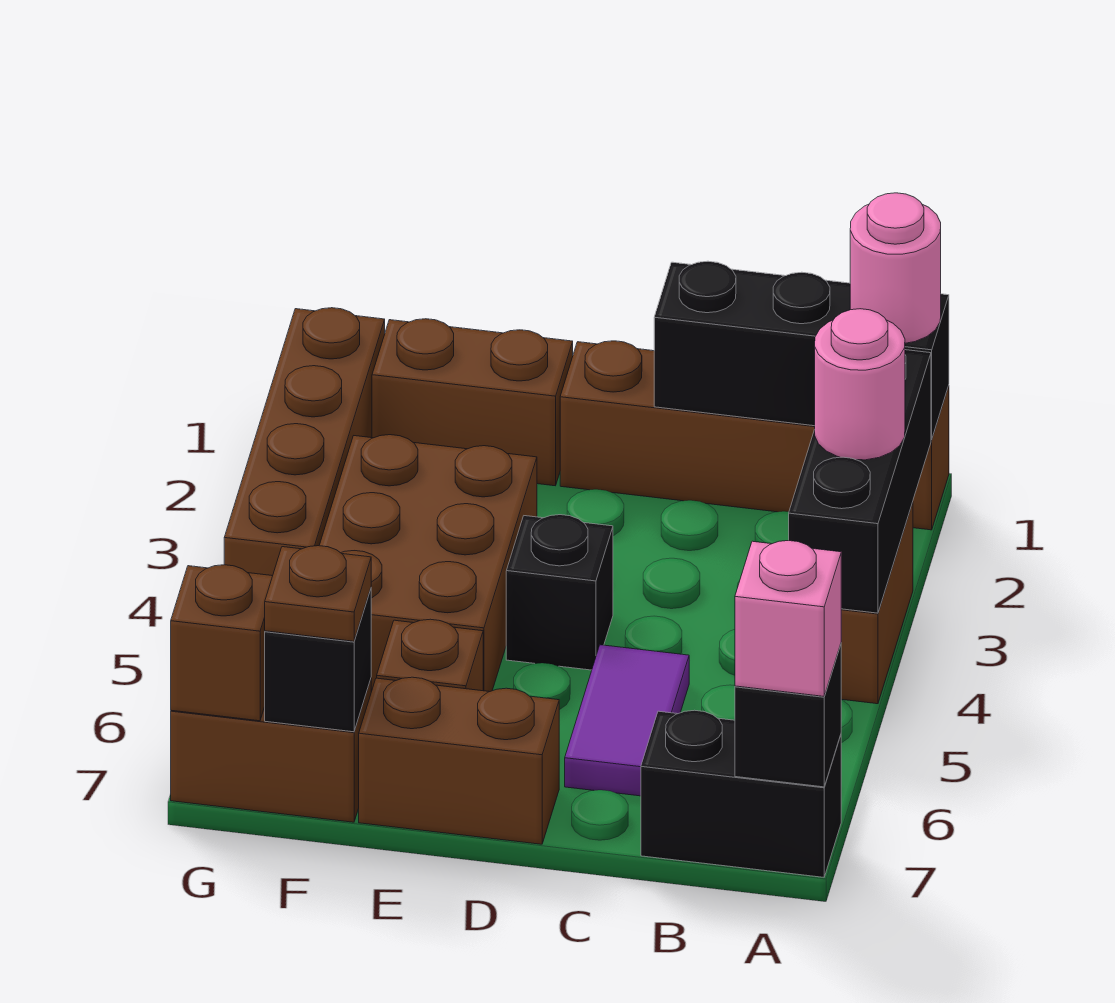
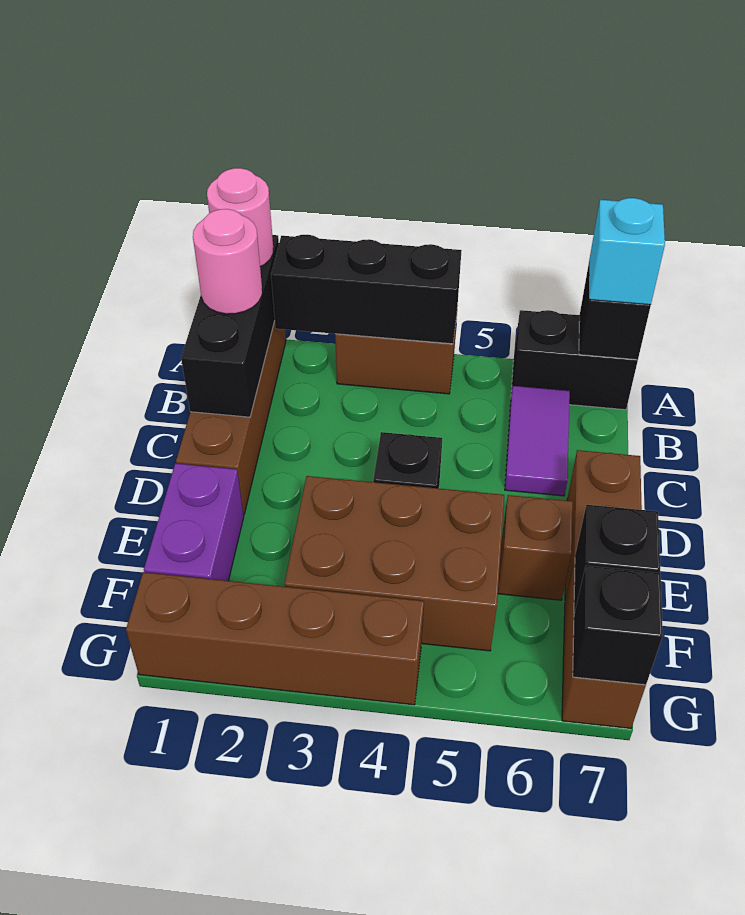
pink round brick A3 level 3 -> pink round brick B1 level 3
black brick A7:B7 level 1 -> black brick A6:A7 level 1
pink brick A7 level 3 -> cyan brick A7 level 3
purple tile C5:C6 level 1 -> purple tile B6:C6 level 1
brown brick E1:F1 level 1 -> purple brick E1:F1 level 1
brown plate F7 level 3 -> none
brown brick G7 level 2 -> black brick G7 level 2

